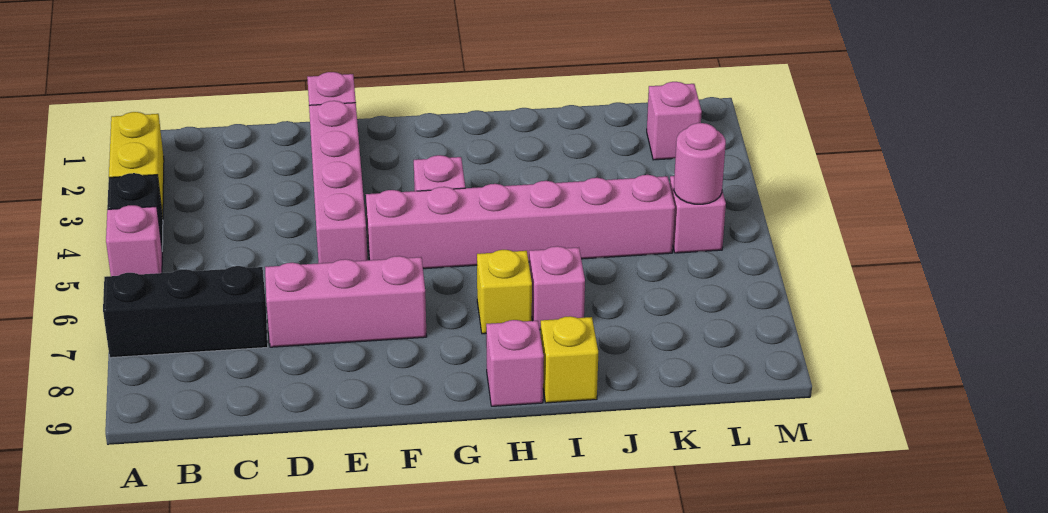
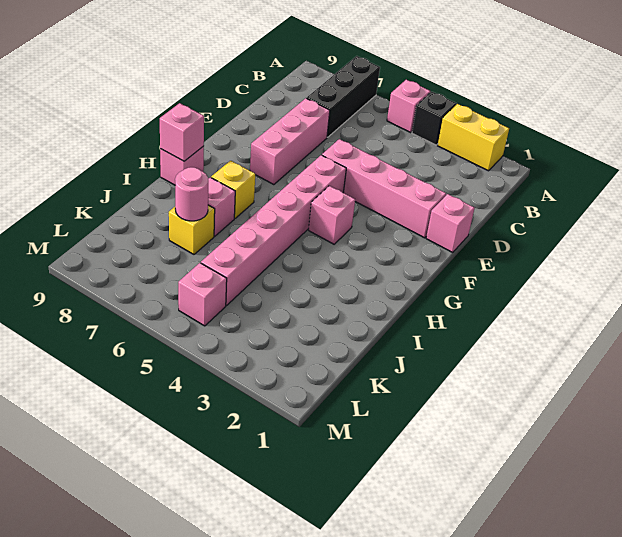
yellow brick I9 level 1 -> yellow brick J7 level 1
pink brick L2 level 1 -> pink brick H9 level 2
pink round brick L5 level 2 -> pink round brick J7 level 2

